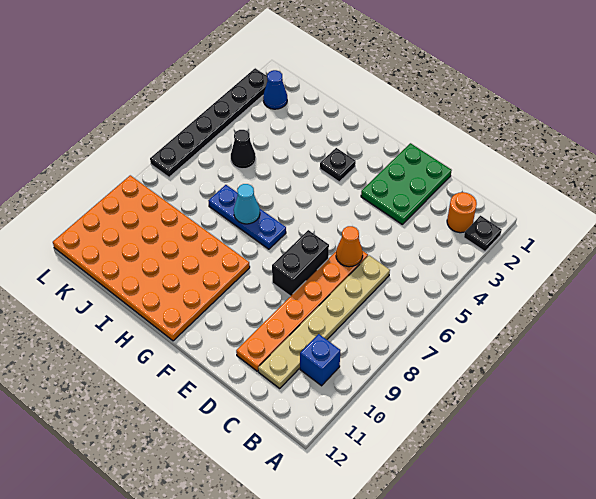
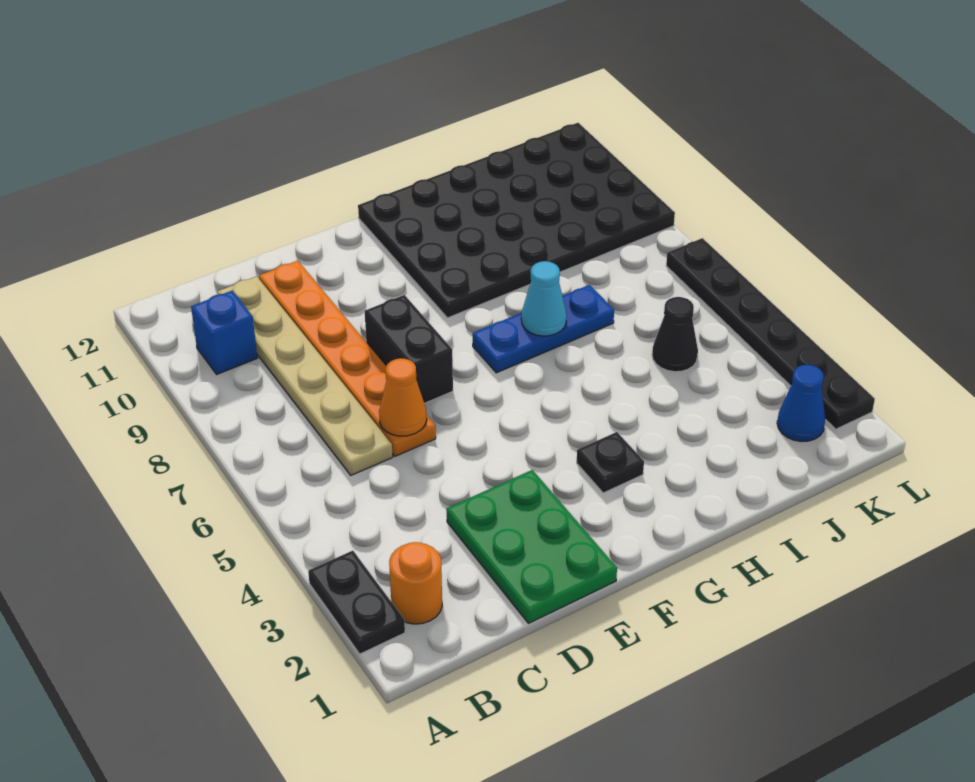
black plate A2 level 1 -> black plate A2:A3 level 1
orange plate G9:L12 level 1 -> black plate G9:L12 level 1

